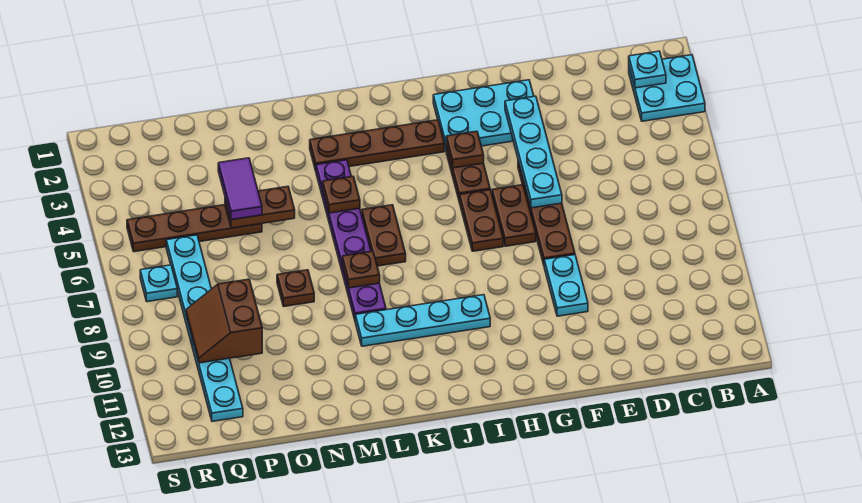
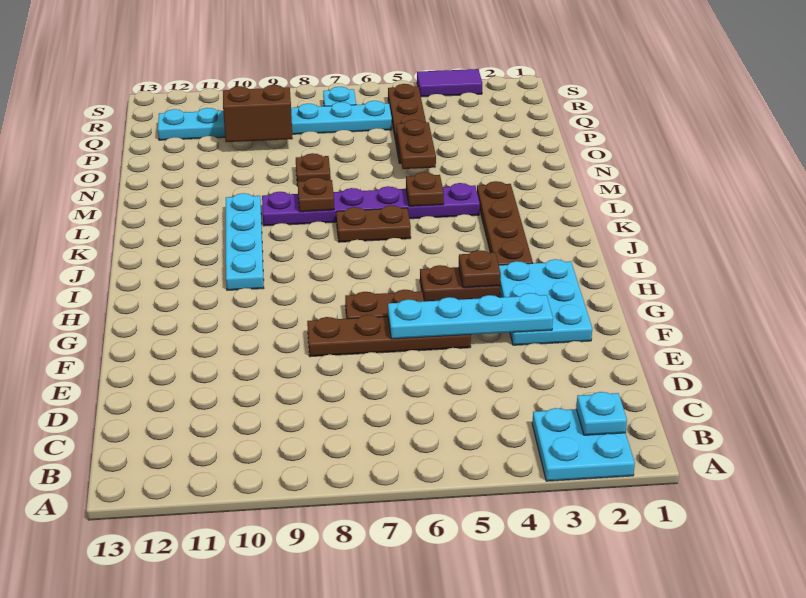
cyan plate F9:F10 level 1 -> none
brown plate H6:H7 level 1 -> none
purple tile O4:O5 level 3 -> purple tile S3:S4 level 1

